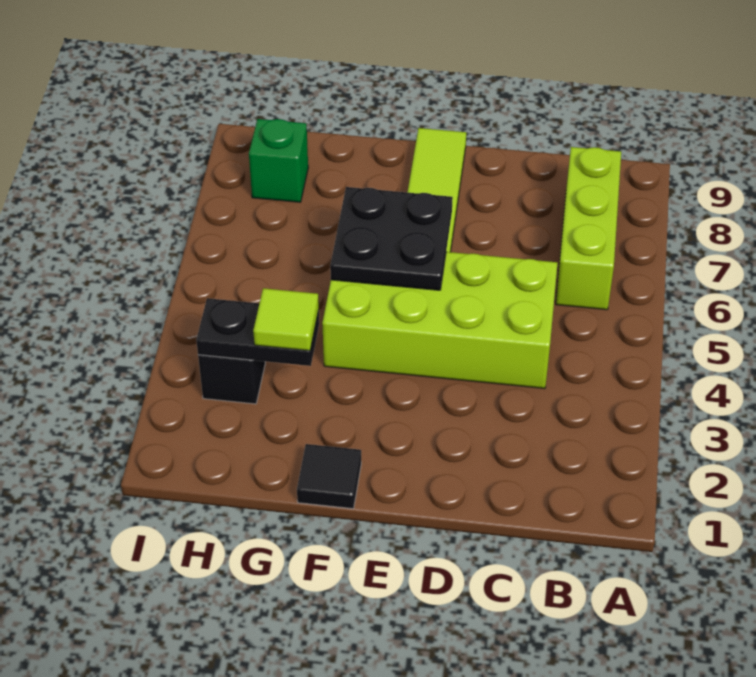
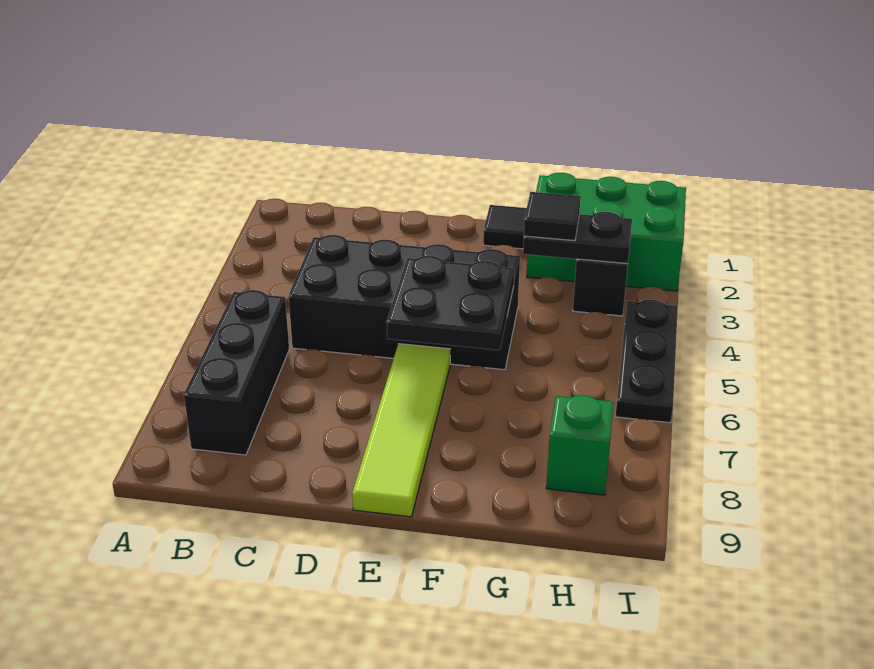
lime brick B6:B8 level 1 -> black brick B6:B8 level 1
lime brick C4:F5 level 1 -> black brick C4:F5 level 1
none -> green brick G1:I2 level 1
lime tile G3 level 3 -> black tile G3 level 3
none -> black plate I4:I6 level 1

